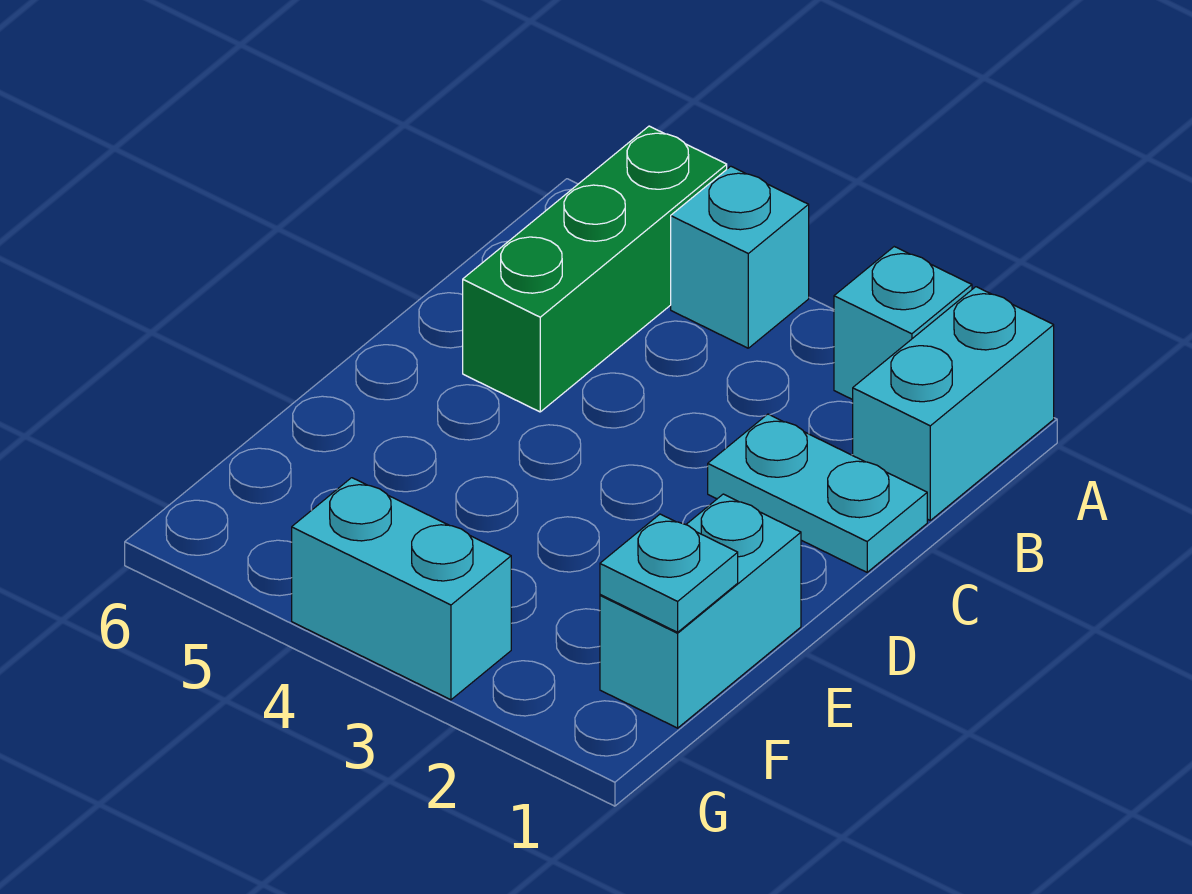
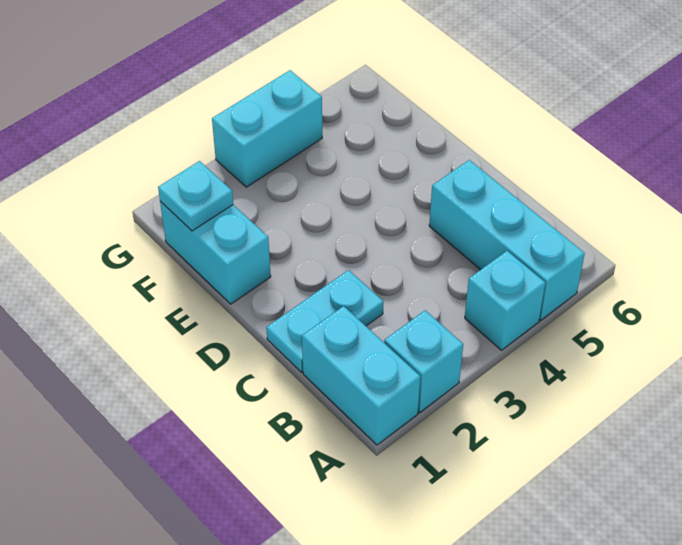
green brick A5:C5 level 1 -> cyan brick A5:C5 level 1

